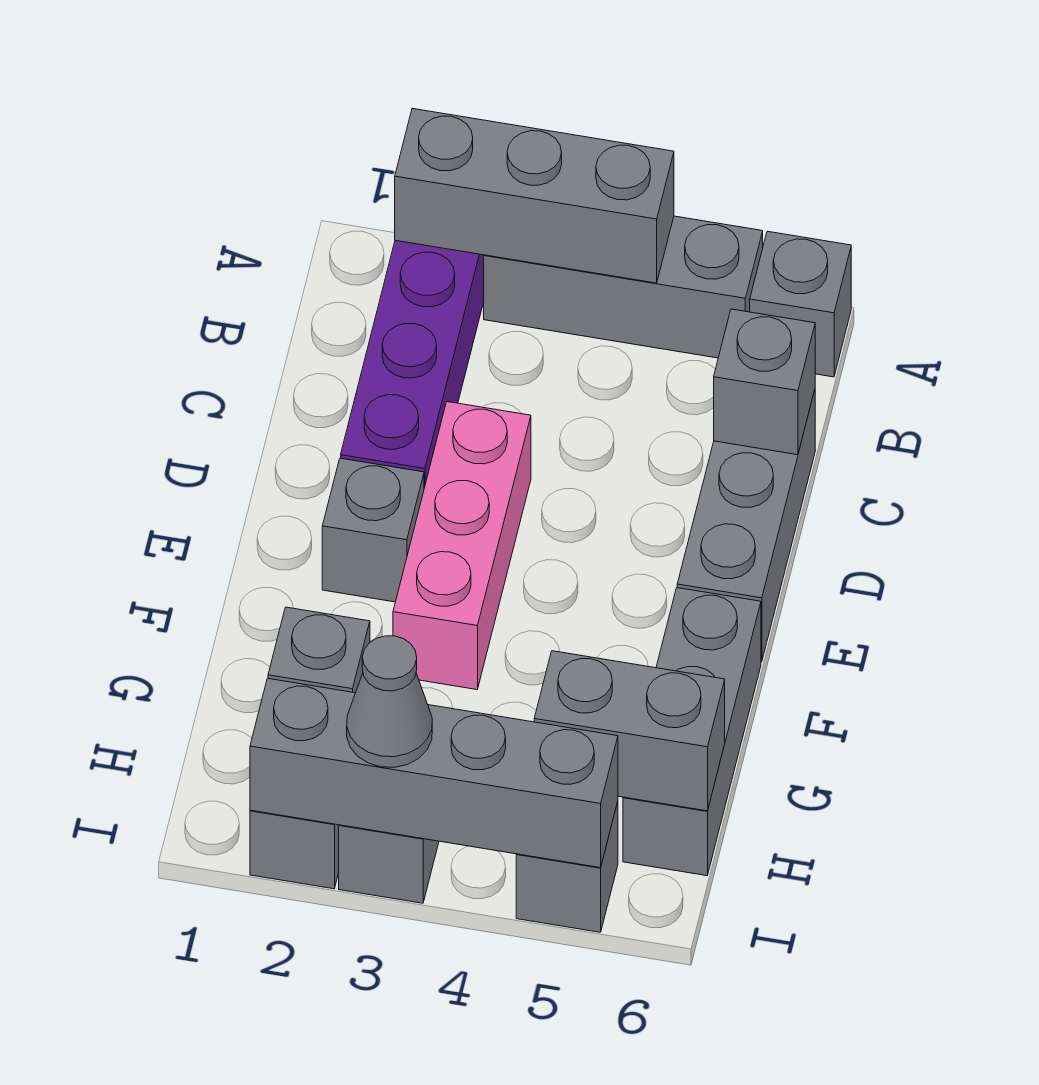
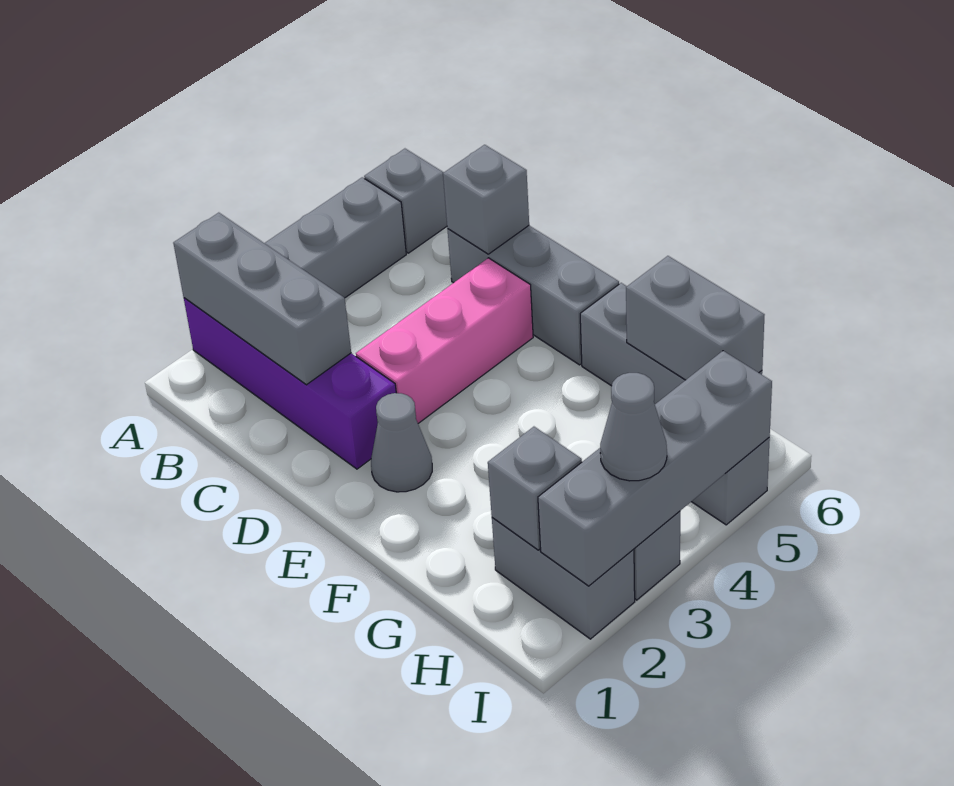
grey brick A2:A4 level 2 -> grey brick A2:C2 level 2
pink brick D3:F3 level 1 -> pink brick D3:D5 level 1
grey brick E2 level 1 -> grey cone E2 level 1
grey brick H5:H6 level 2 -> grey brick G6:H6 level 2

